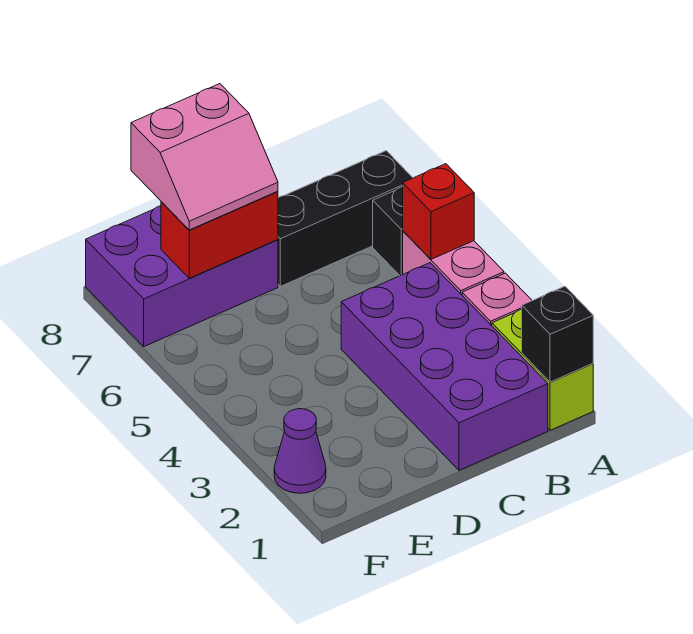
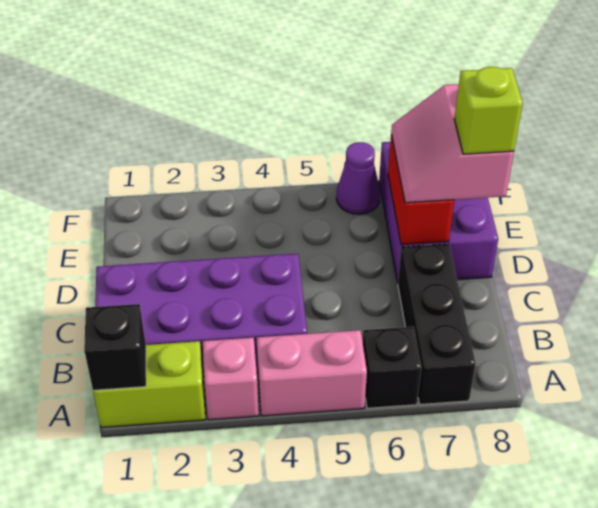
red brick A5 level 2 -> none
none -> lime brick D8 level 4
purple cone F2 level 1 -> purple cone F6 level 1

